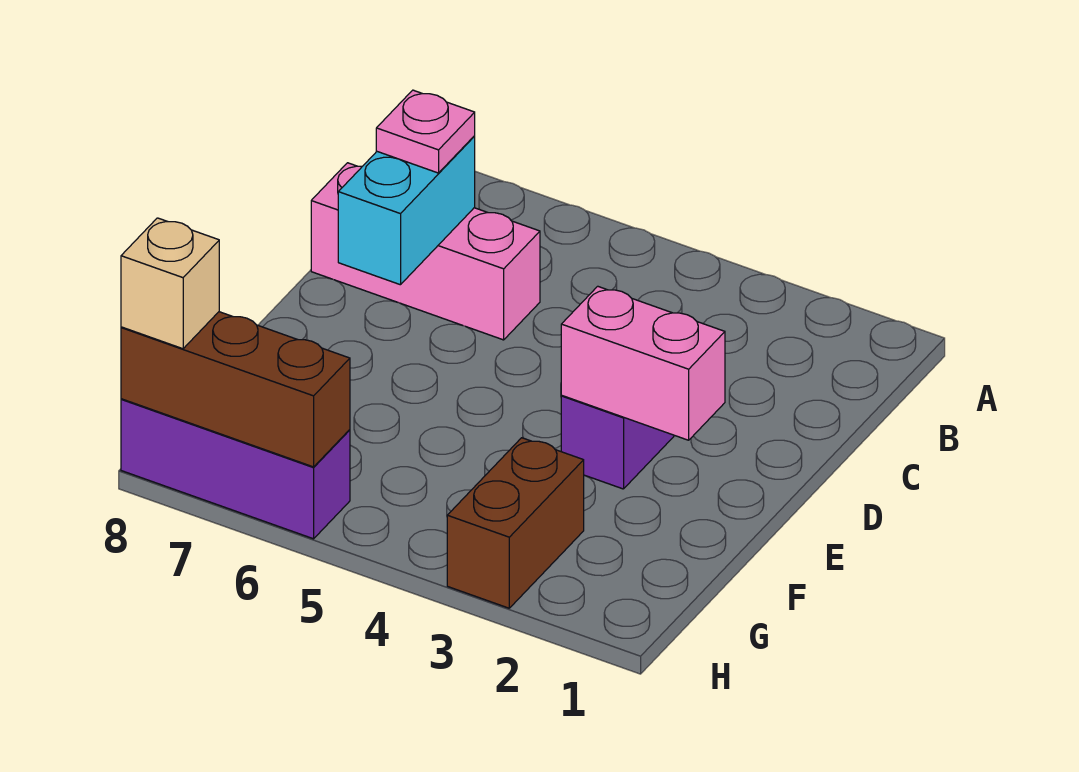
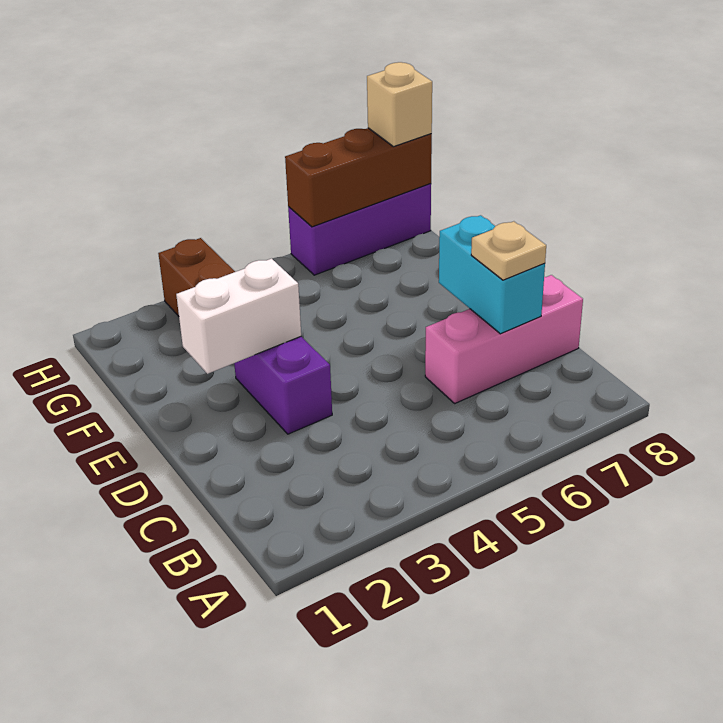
pink plate C7 level 3 -> tan plate C7 level 3
pink brick E2:E3 level 2 -> white brick E2:E3 level 2

